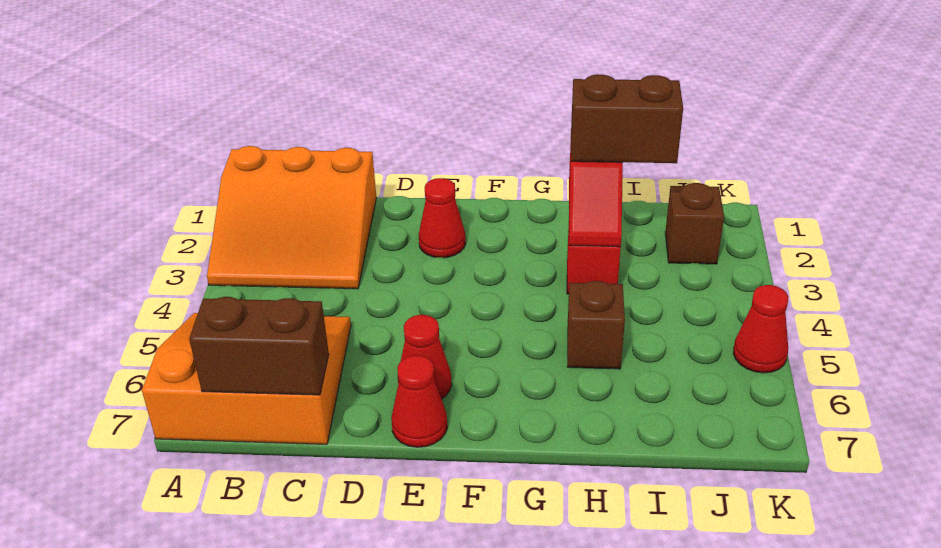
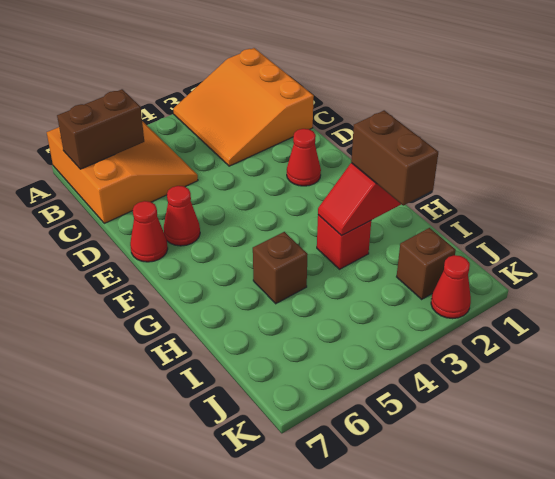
brown brick B7:C7 level 2 -> brown brick B6:B7 level 2
red cone K5 level 1 -> red cone K2 level 1

